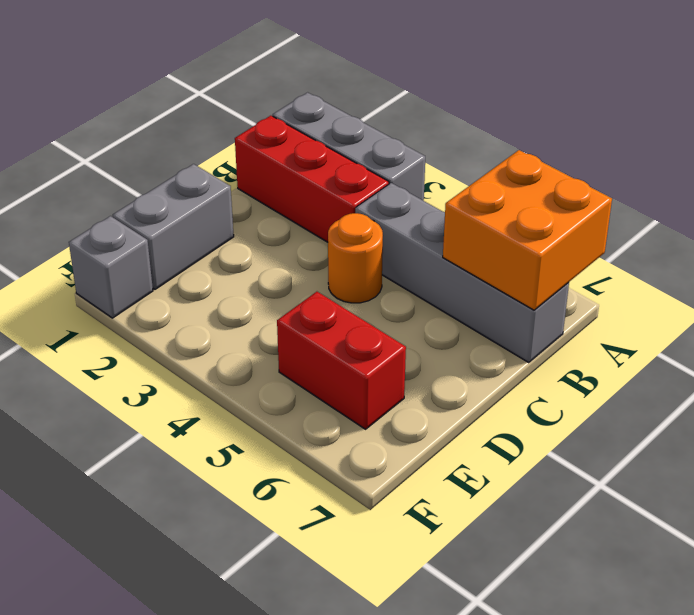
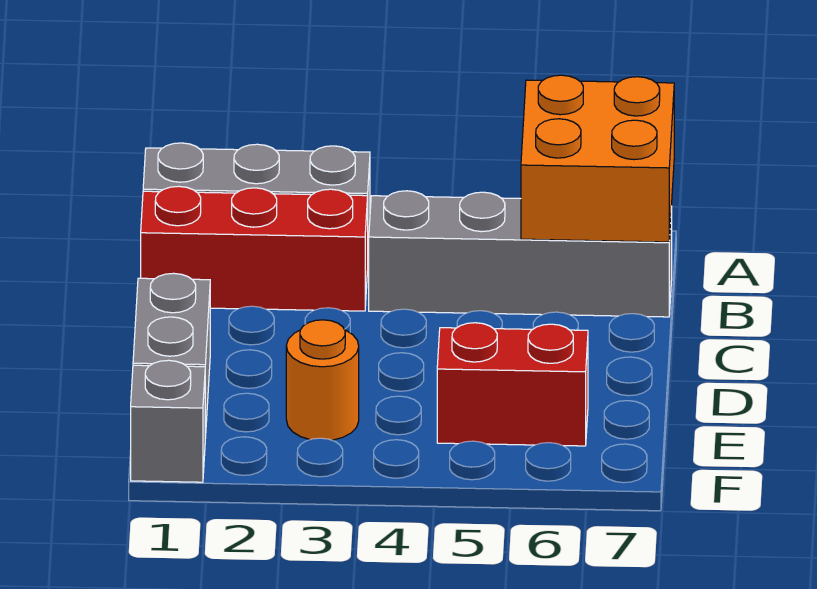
orange round brick C4 level 1 -> orange round brick E3 level 1

